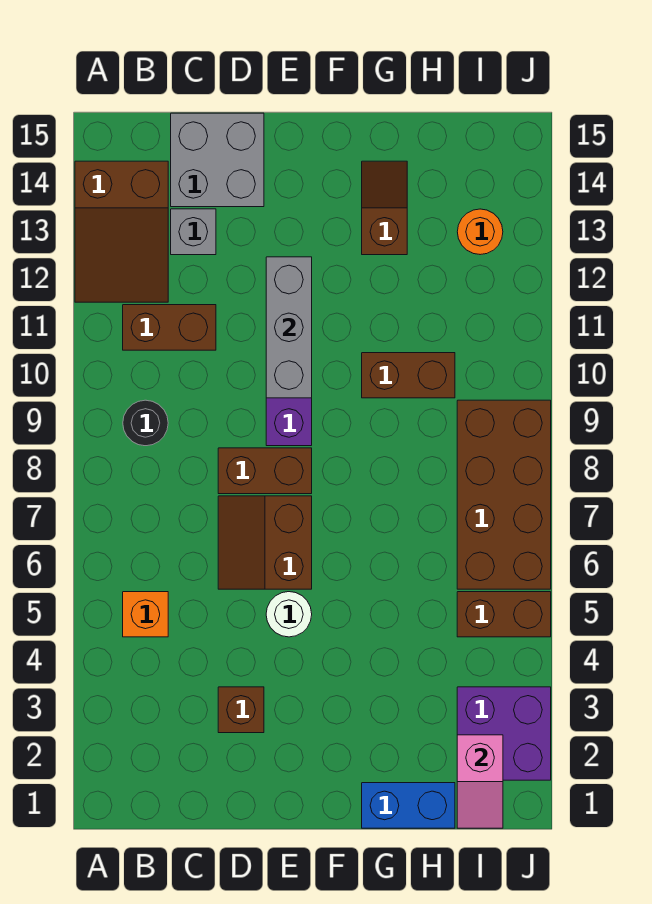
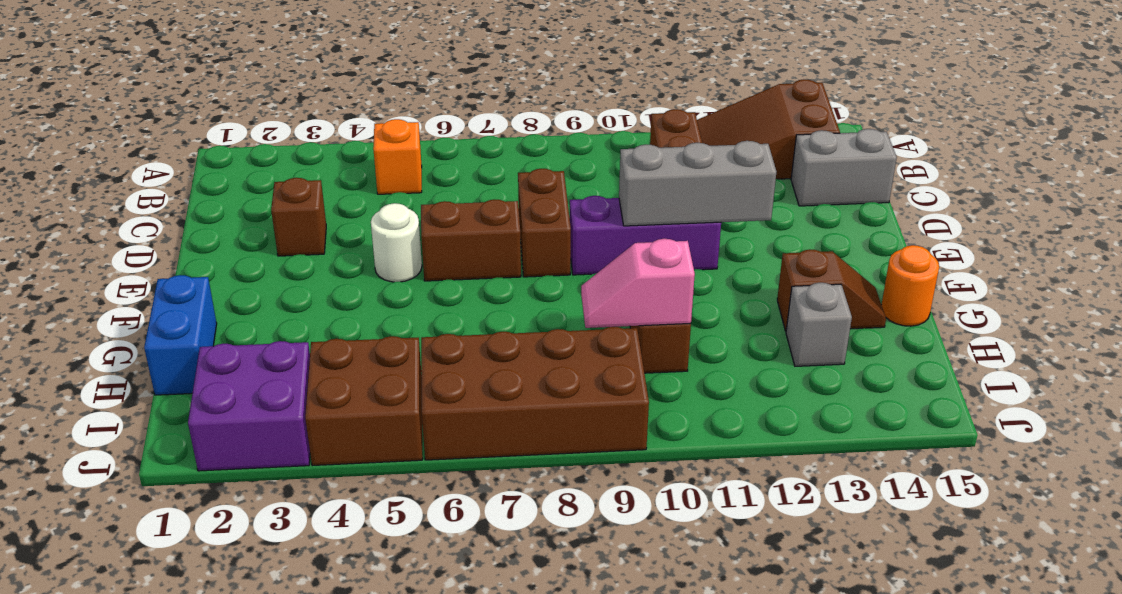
black round brick B9 level 1 -> none
grey brick C13 level 1 -> grey brick H13 level 1
grey brick C14:D15 level 1 -> grey brick C14:C15 level 1
pink slope I1:I2 level 2 top 2 -> pink slope H9:H10 level 2 top 10
brown brick I5:J5 level 1 -> brown brick I4:J5 level 1
orange round brick I13 level 1 -> orange round brick G15 level 1

